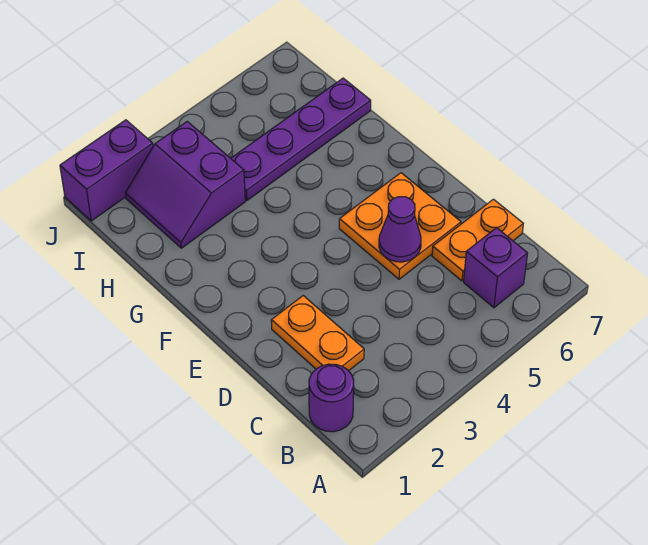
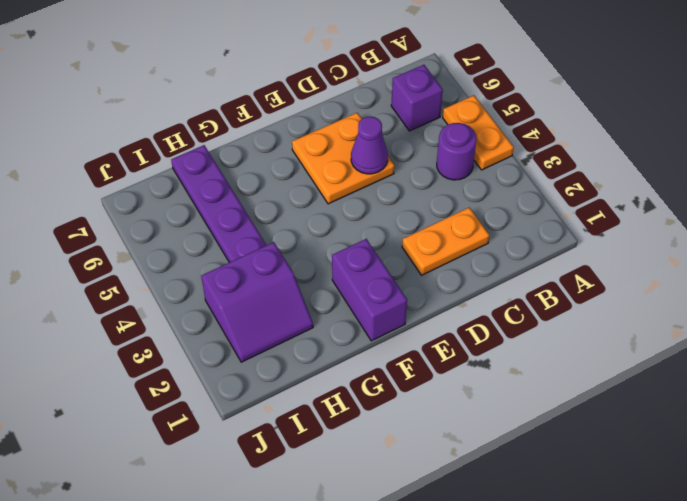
purple round brick B1 level 1 -> purple round brick B4 level 1
orange plate C6:C7 level 1 -> orange plate A4:A5 level 1
purple brick J1:J2 level 1 -> purple brick F1:F2 level 1

